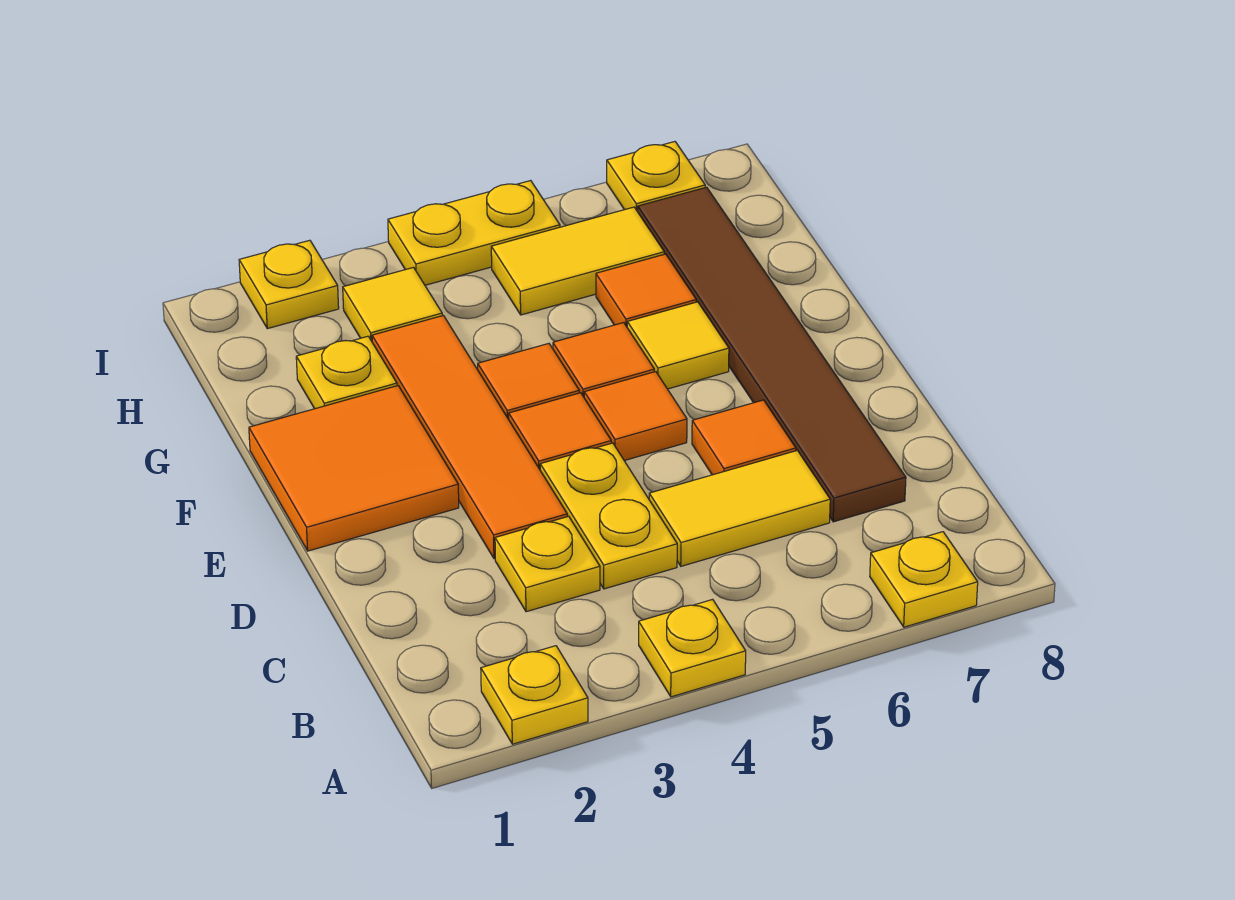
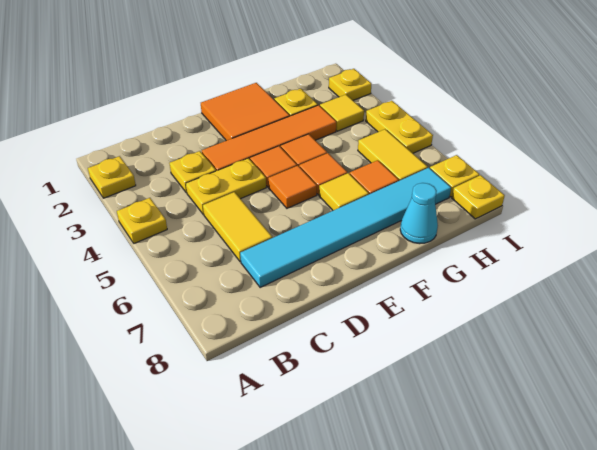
yellow plate A7 level 1 -> yellow plate I8 level 1
brown tile C7:H7 level 1 -> cyan tile C7:H7 level 1
orange tile D6 level 1 -> none
none -> cyan cone G8 level 1

